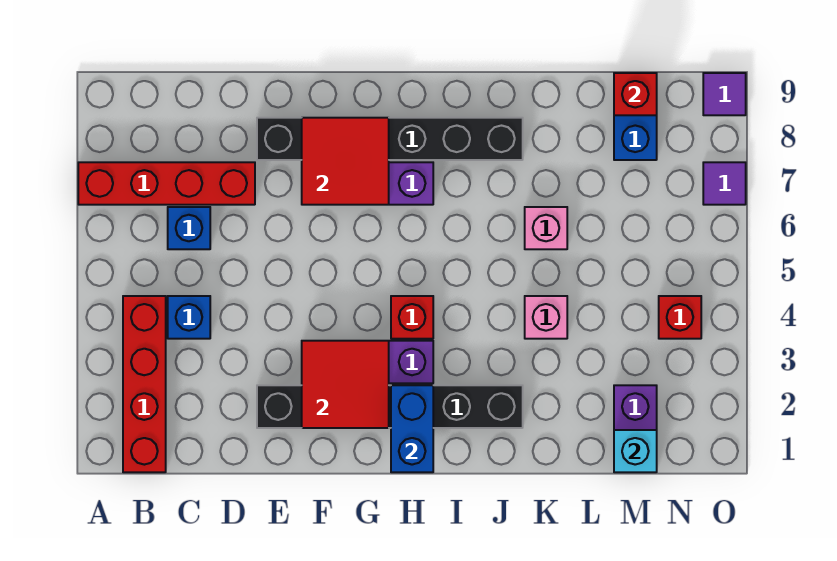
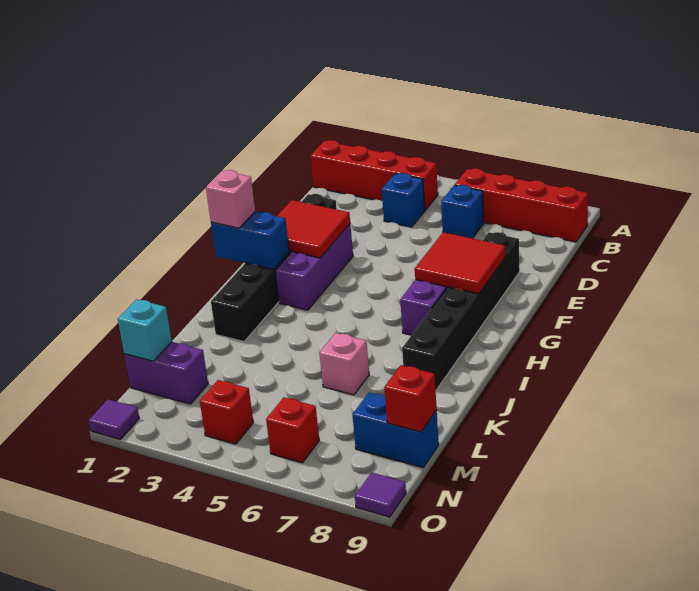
red brick A7:D7 level 1 -> red brick B6:B9 level 1
red brick H4 level 1 -> red brick N6 level 1
pink brick K4 level 1 -> pink brick H1 level 3
purple tile O7 level 1 -> purple tile O1 level 1

